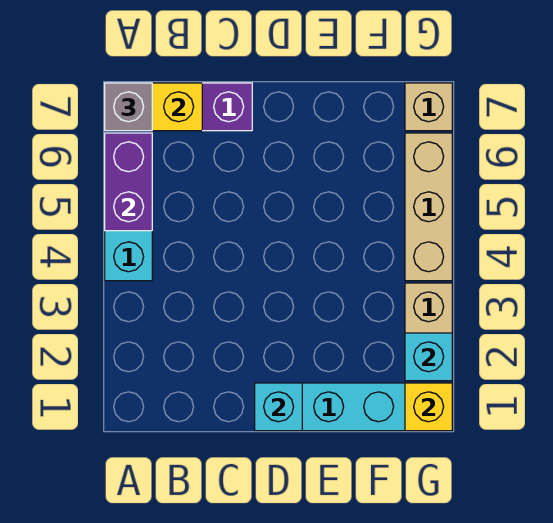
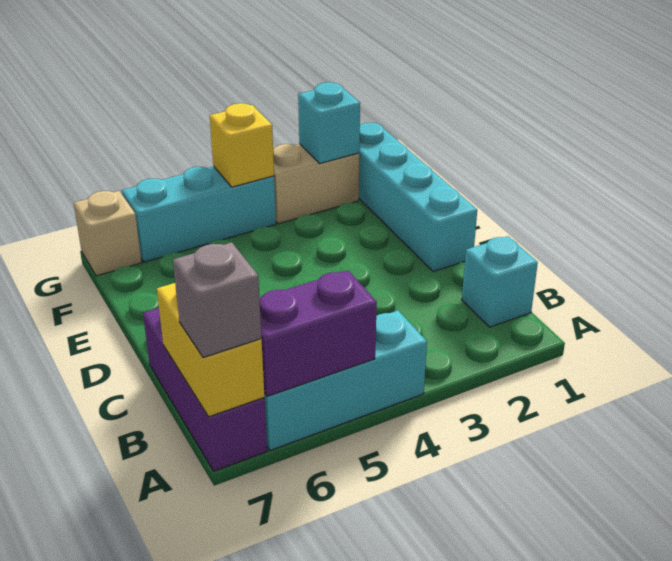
cyan brick D1 level 2 -> cyan brick B1 level 1
yellow brick G1 level 2 -> yellow brick G4 level 2
tan brick G4:G6 level 1 -> cyan brick G4:G6 level 1

